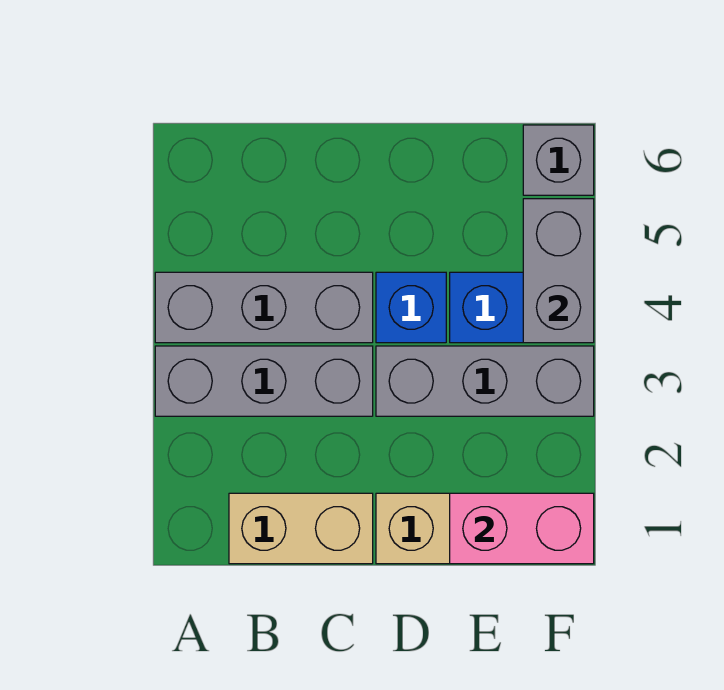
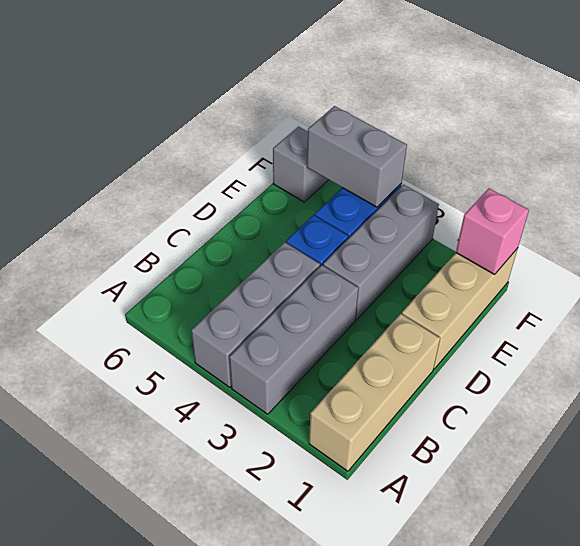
tan brick B1:C1 level 1 -> tan brick A1:C1 level 1
pink brick E1:F1 level 2 -> pink brick F1 level 2

